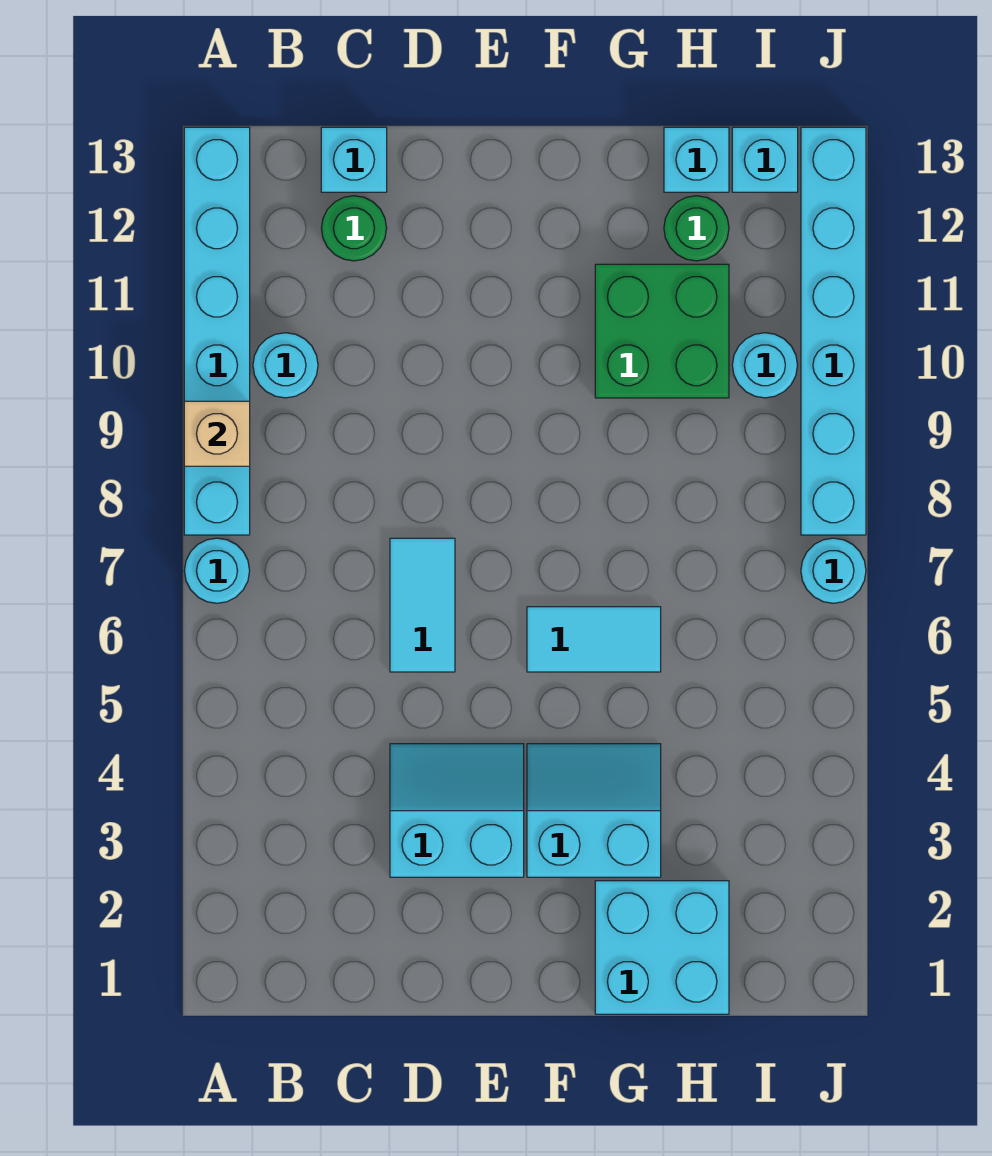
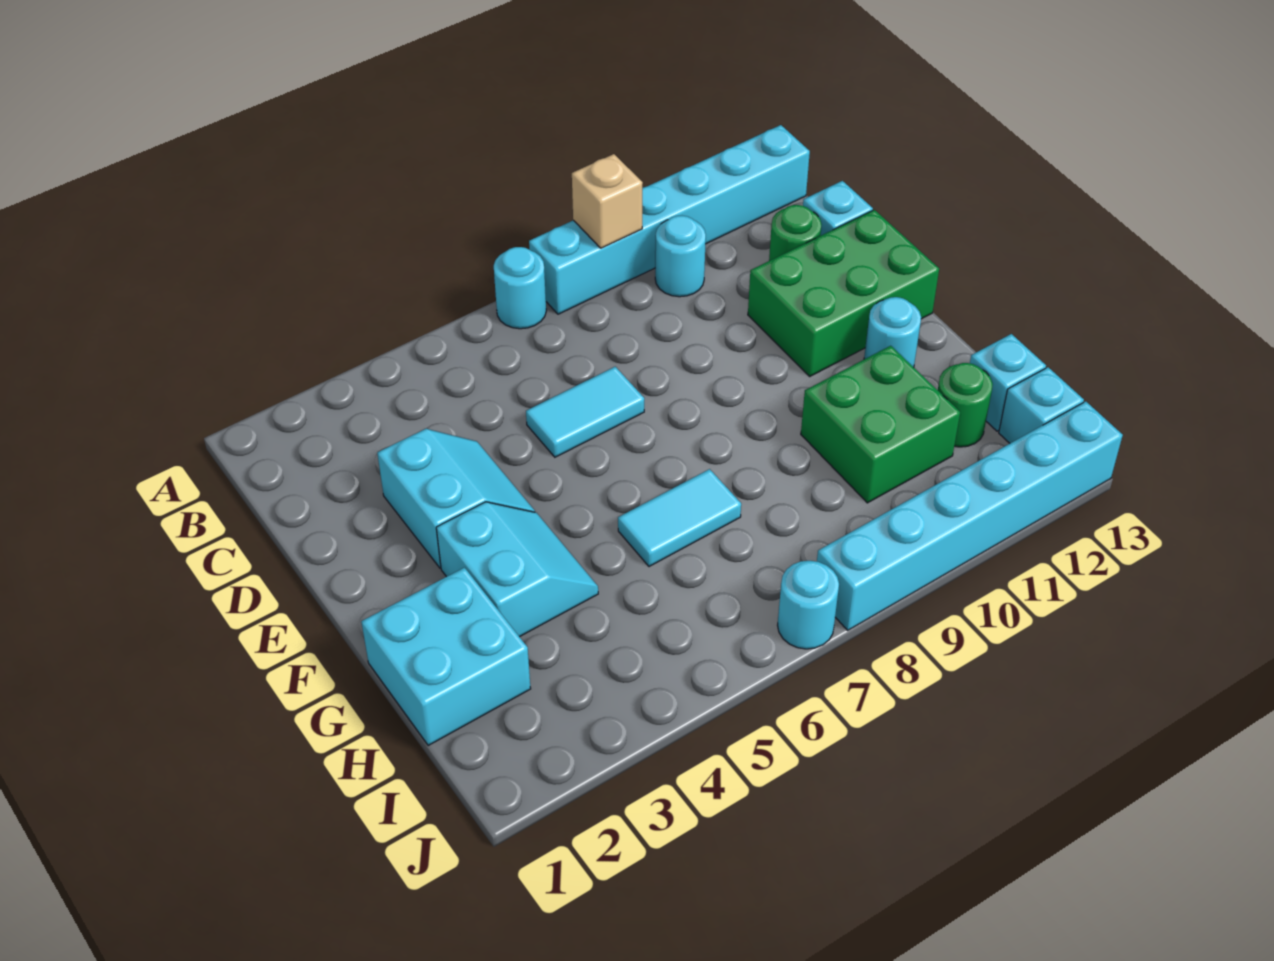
none -> green brick D11:E13 level 1
cyan tile F6:G6 level 1 -> cyan tile G6:G7 level 1
cyan round brick I10 level 1 -> cyan round brick F12 level 1

